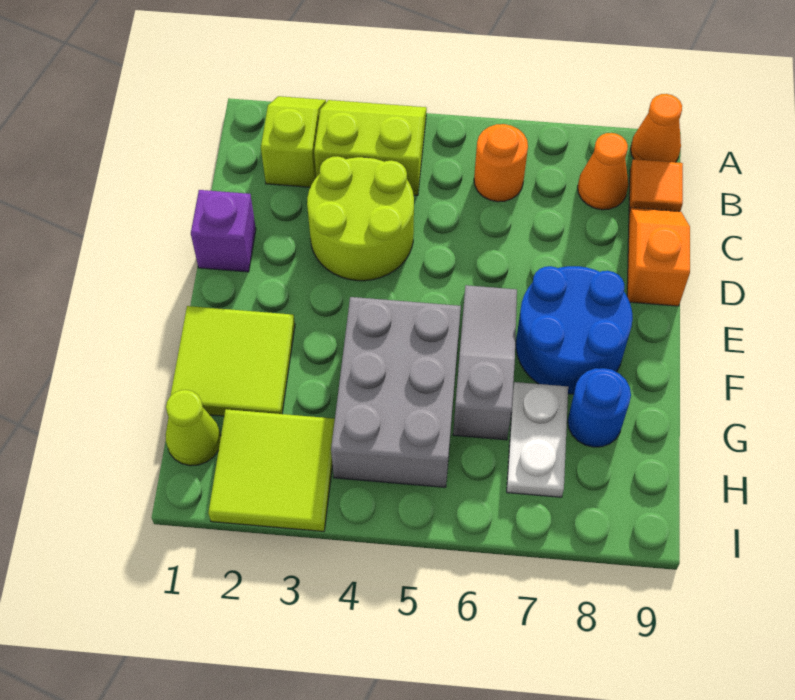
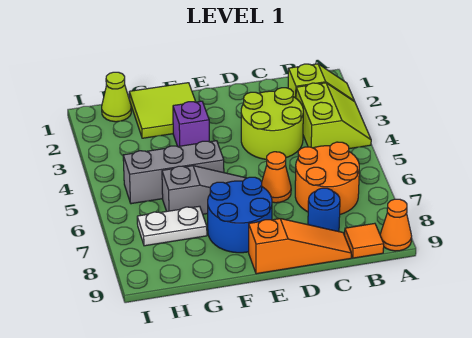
orange round brick B6 level 1 -> orange round brick B6:C7 level 1
orange cone B8 level 1 -> orange cone D6 level 1
orange slope C9:D9 level 1 top D -> orange slope C9:E9 level 1 top E
purple brick D1 level 1 -> purple brick F3 level 1
grey brick F4:H5 level 1 -> grey brick F5:H5 level 1
blue round brick G8 level 1 -> blue round brick C8 level 1
lime tile H2:I3 level 1 -> none

